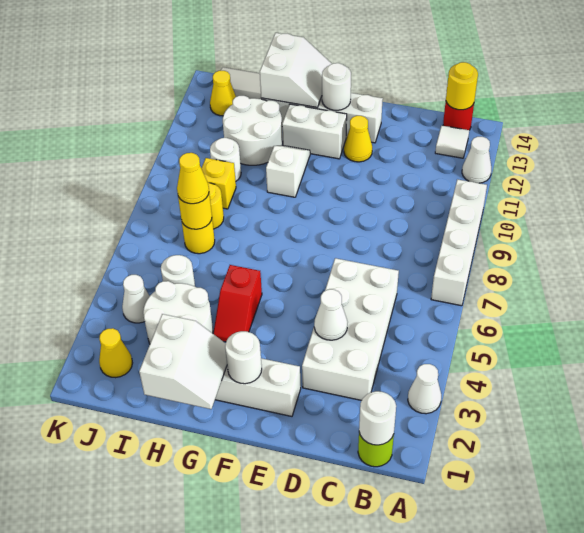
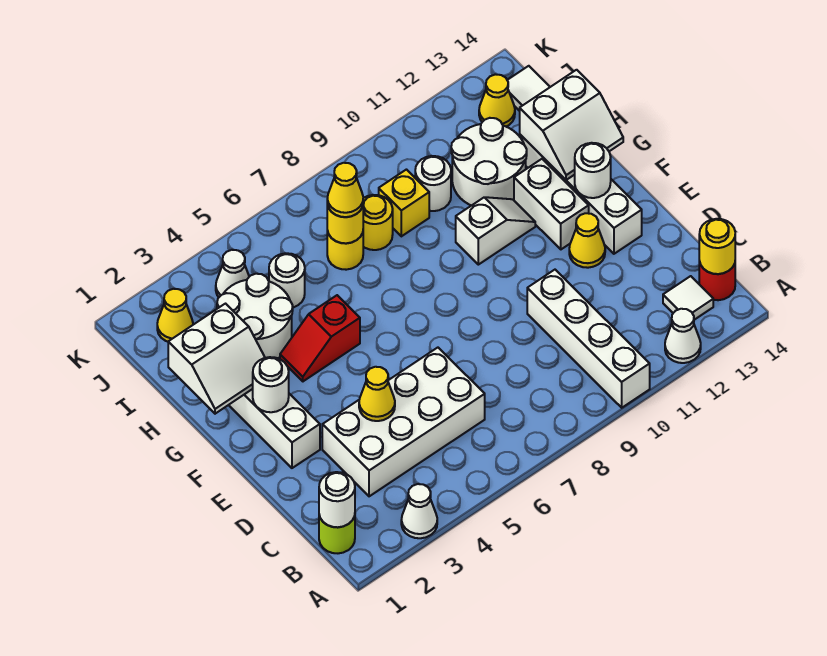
white brick A7:A10 level 1 -> white brick A10:D10 level 1
white cone D4 level 2 -> yellow cone D4 level 2

